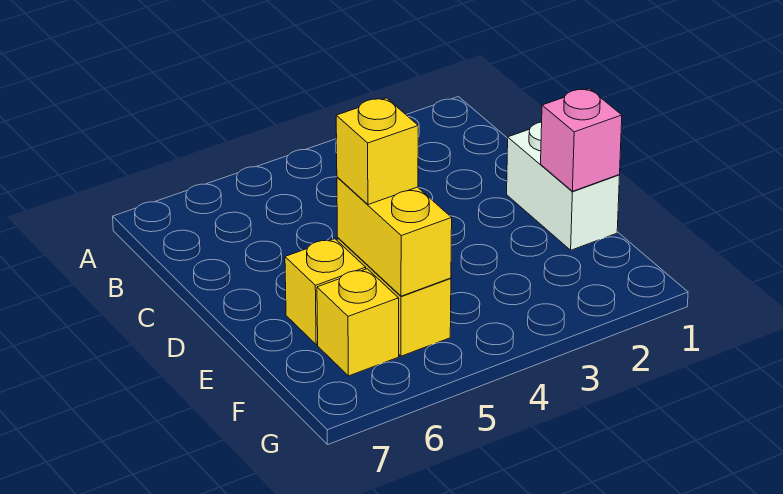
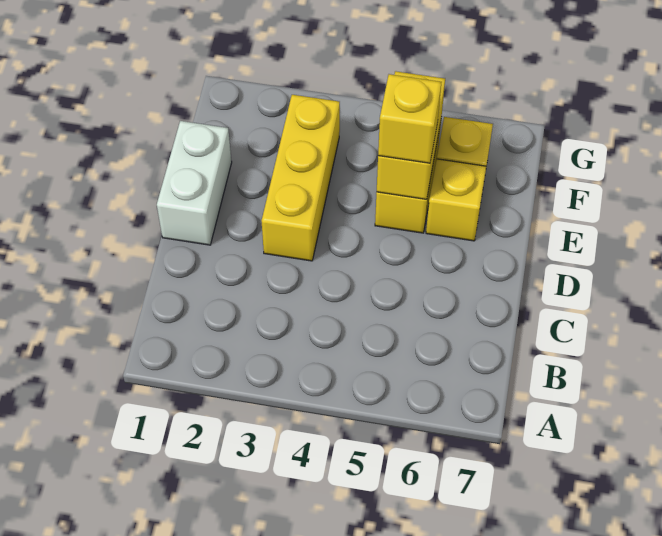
none -> yellow brick D3:F3 level 1
pink brick E1 level 2 -> none

